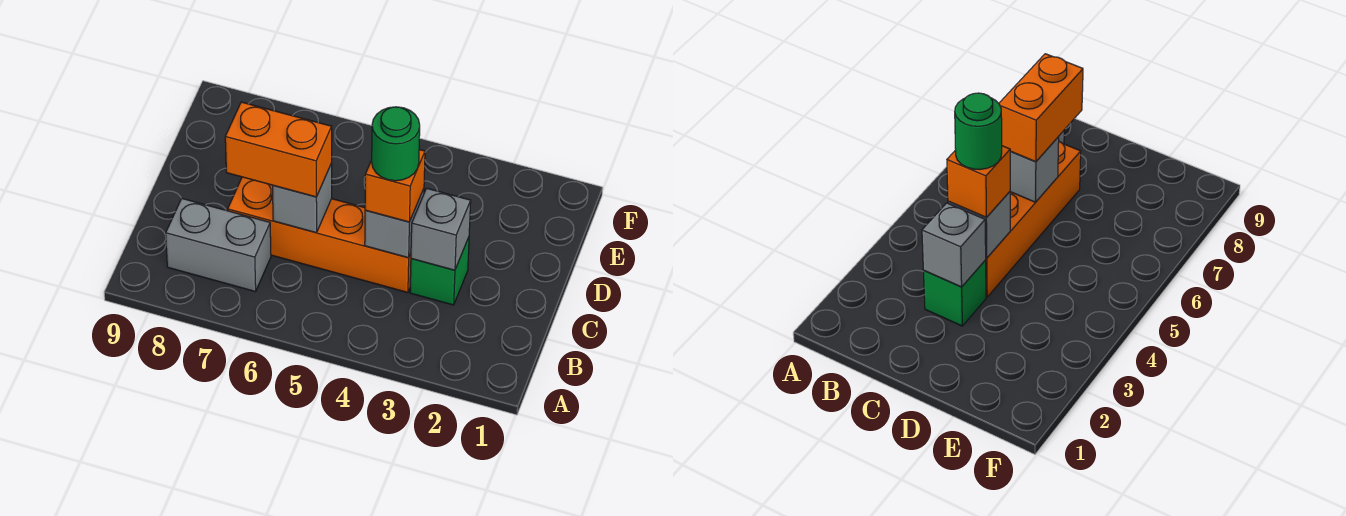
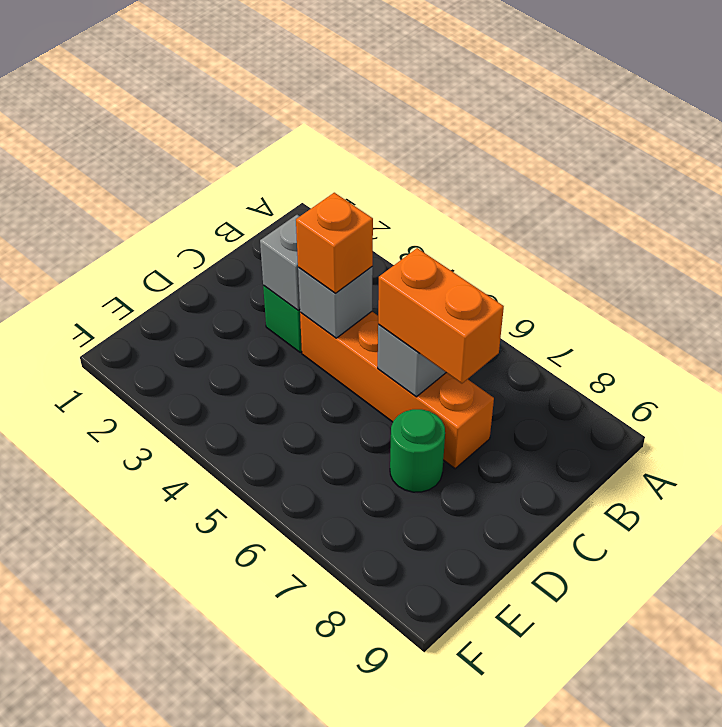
grey brick B7:B8 level 1 -> none
green round brick C4 level 4 -> green round brick D7 level 1

